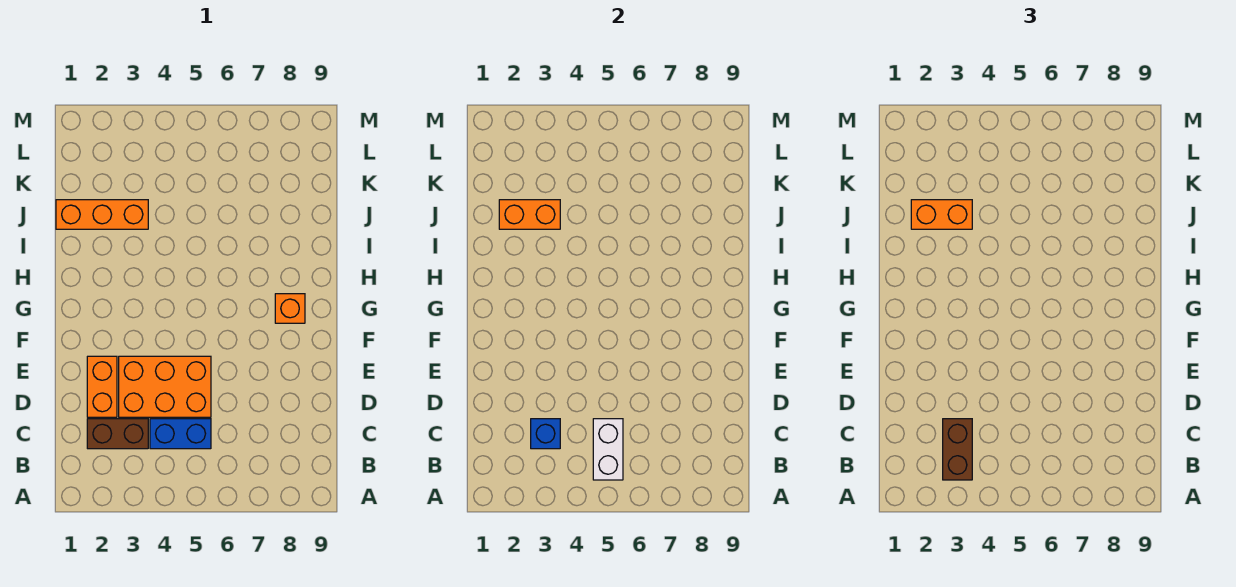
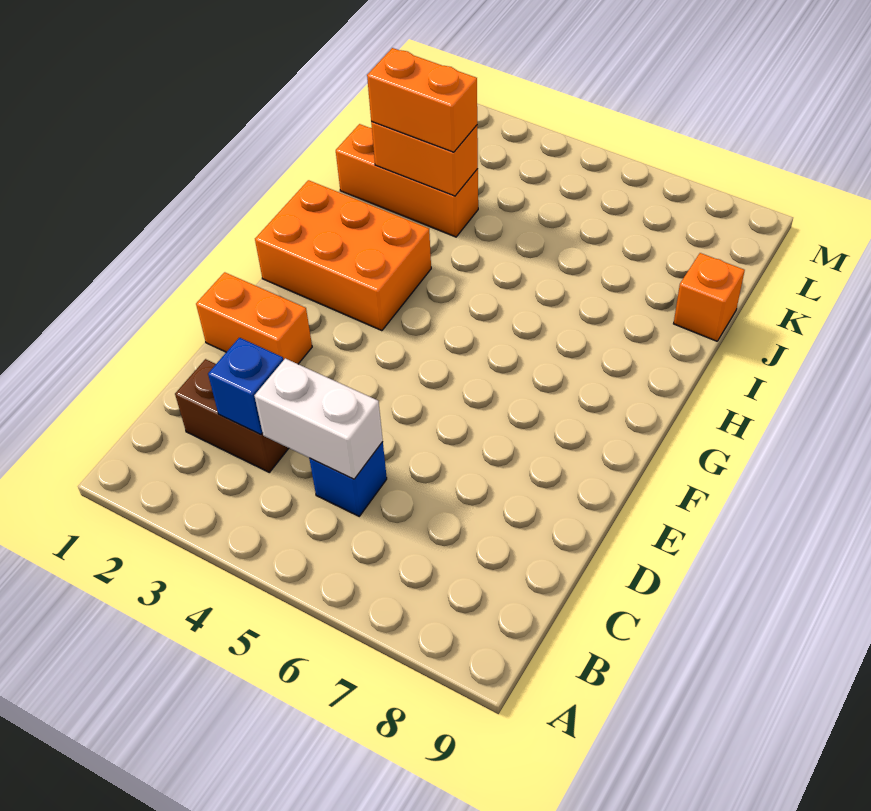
brown brick B3:C3 level 3 -> none
white brick B5:C5 level 2 -> white brick C4:C5 level 2
blue brick C4:C5 level 1 -> blue brick C5 level 1
orange brick D2:E2 level 1 -> orange brick E1:E2 level 1
orange brick D3:E5 level 1 -> orange brick G1:H3 level 1
orange brick G8 level 1 -> orange brick J9 level 1

